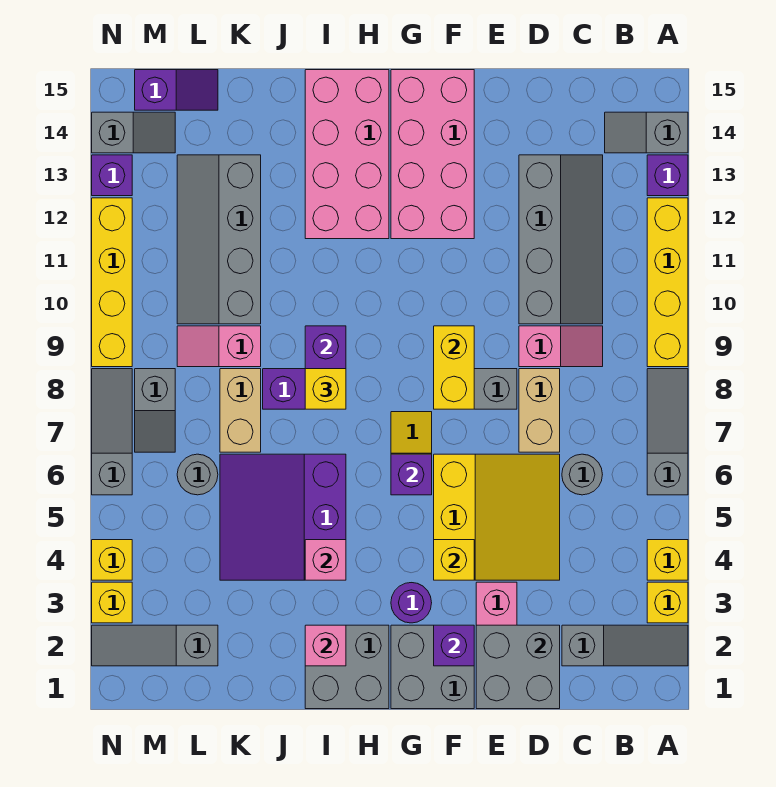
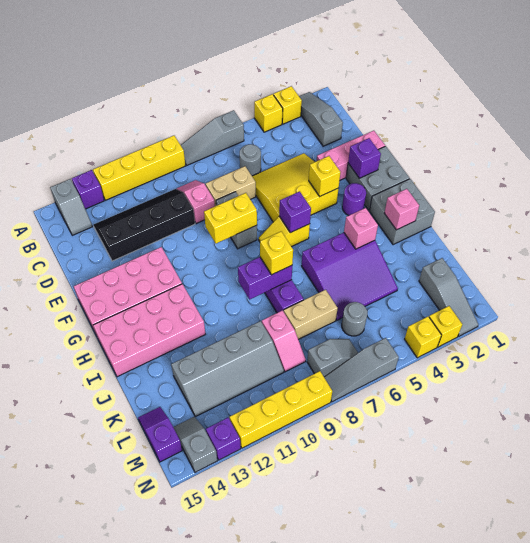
grey slope C10:D13 level 1 top D -> black slope C10:D13 level 1 top D
grey brick D1:E2 level 2 -> none

